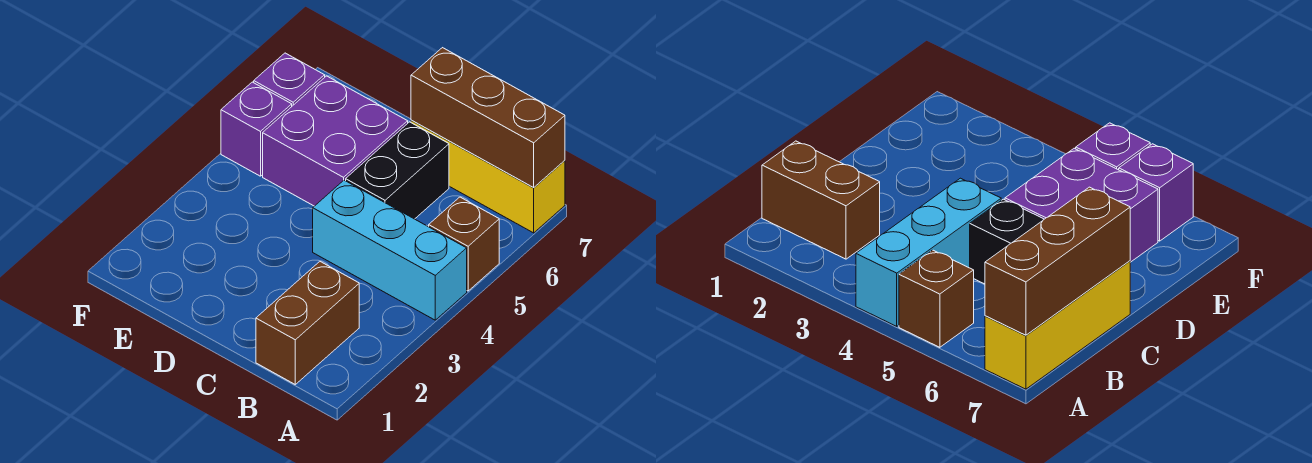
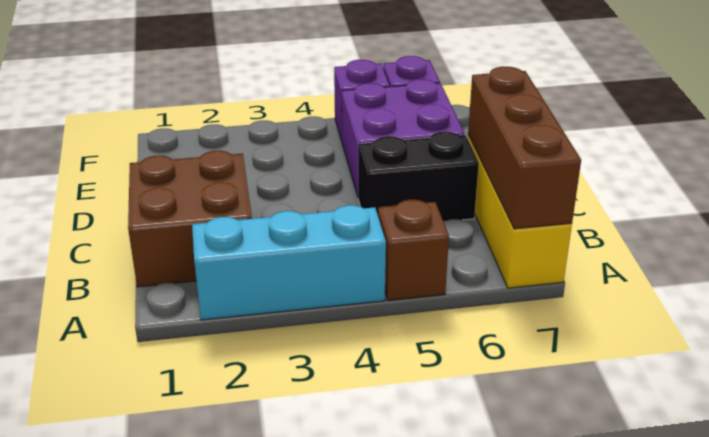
cyan brick A4:C4 level 1 -> cyan brick A2:A4 level 1
brown brick B1:B2 level 1 -> brown brick B1:C2 level 1

